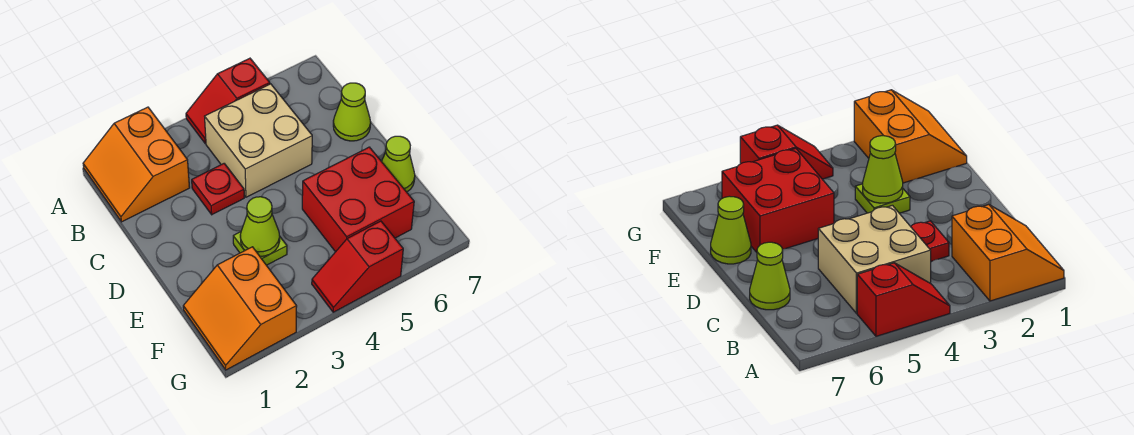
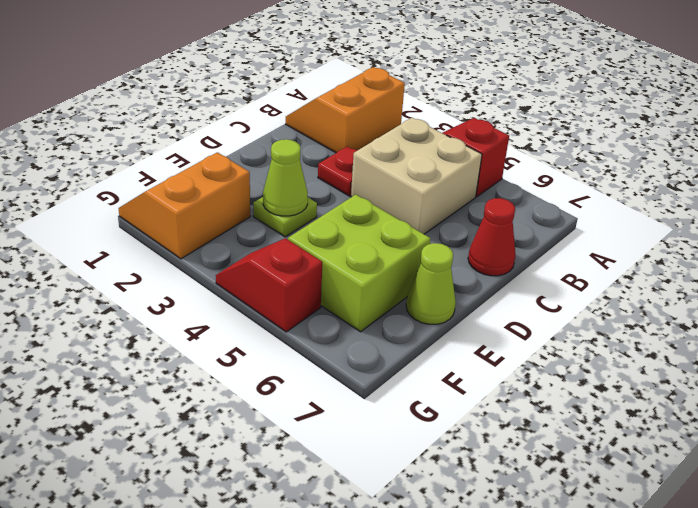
lime cone C7 level 1 -> red cone C7 level 1
red brick E5:F6 level 1 -> lime brick E5:F6 level 1

